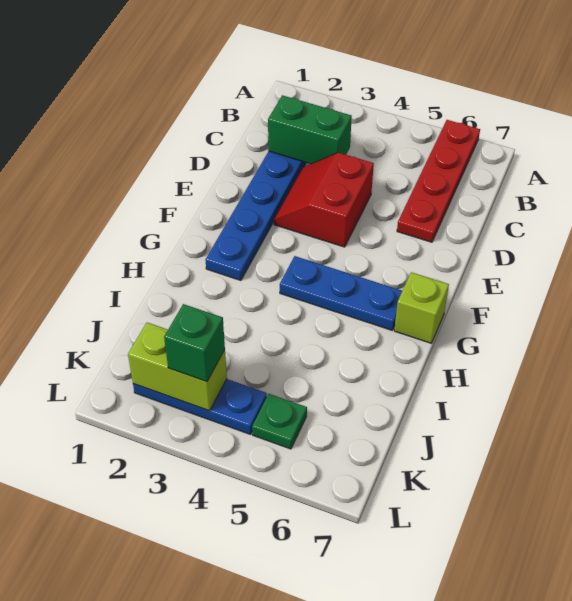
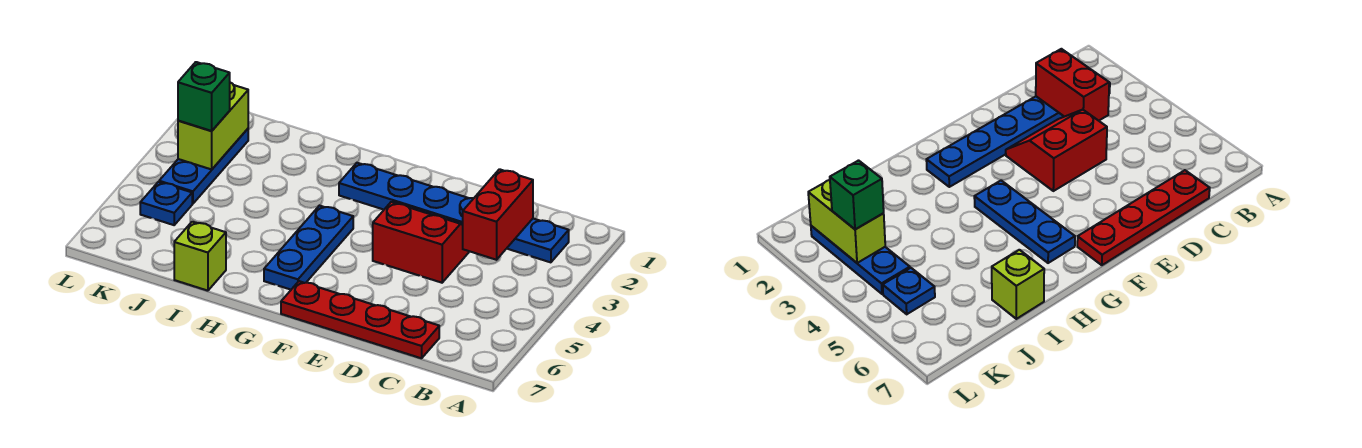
red plate A6:D6 level 1 -> red plate C7:F7 level 1
green brick C2:C3 level 2 -> red brick C2:C3 level 2
lime brick G7 level 1 -> lime brick I7 level 1
green plate K5 level 1 -> blue plate K5 level 1

